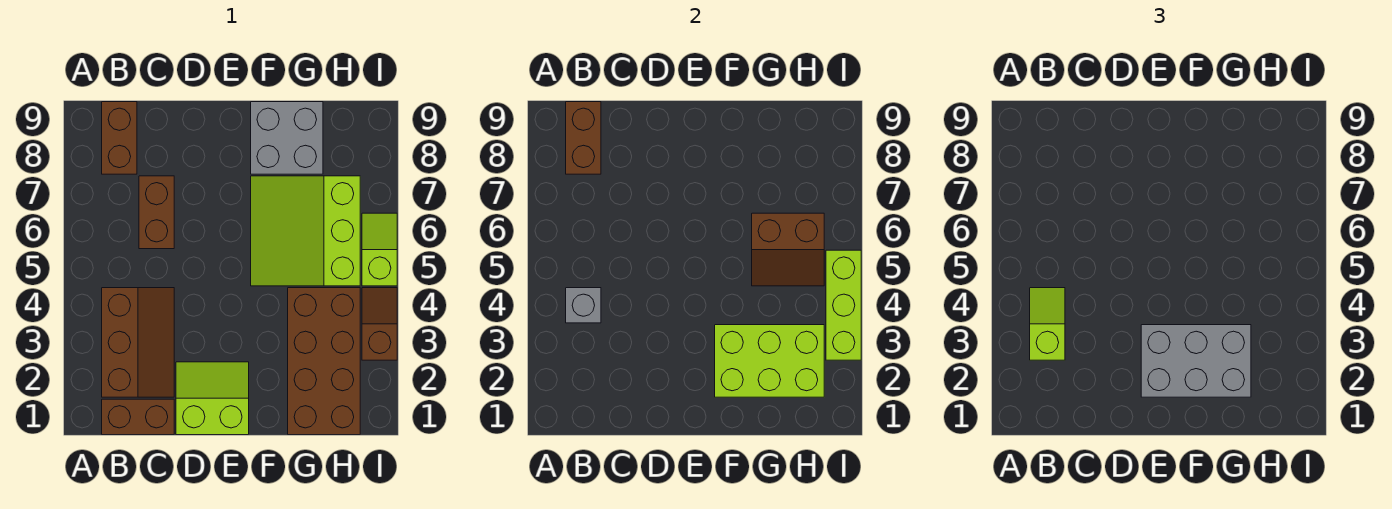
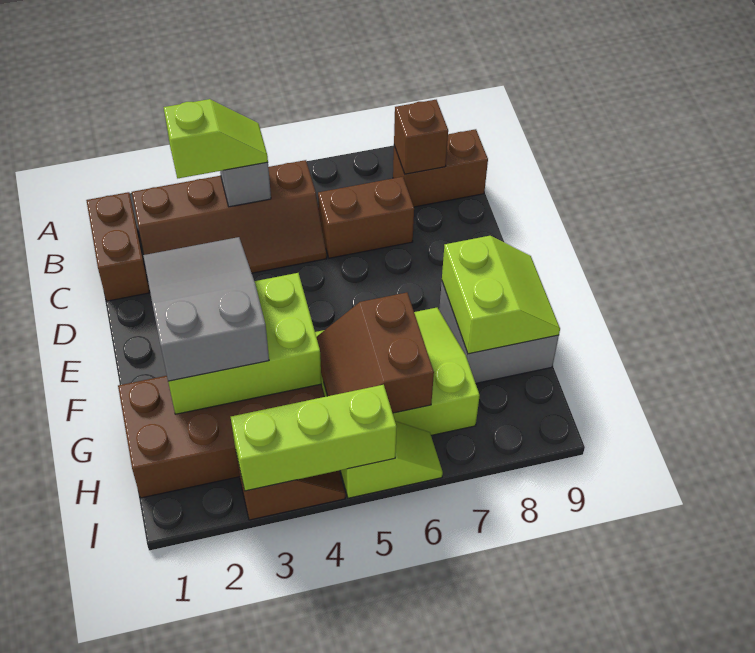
brown slope B2:C4 level 1 top B -> brown slope B2:C5 level 1 top B
brown brick B8:B9 level 2 -> brown brick B8 level 2
lime slope D1:E2 level 1 top 1 -> lime slope F8:G9 level 2 top 8
grey brick E2:G3 level 3 -> grey slope E2:G3 level 3 top G
lime brick F2:H3 level 2 -> lime brick F2:G4 level 2

